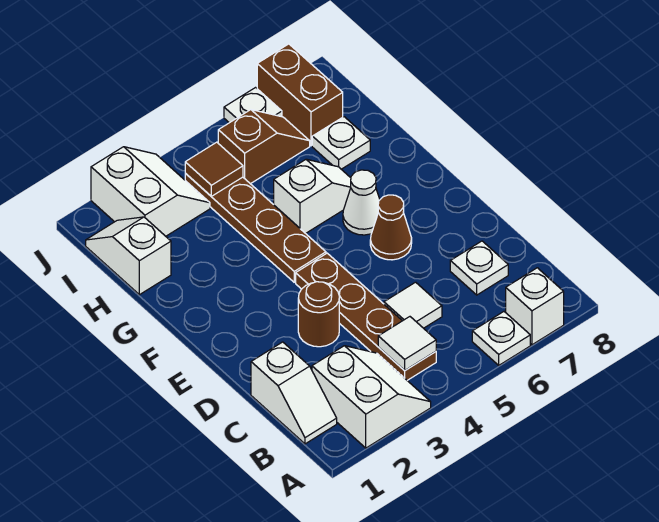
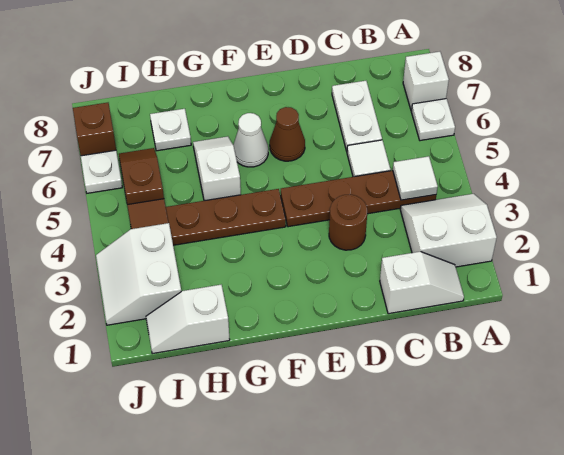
white plate C7 level 1 -> white plate C6:C7 level 1
white slope I2:J3 level 1 top 2 -> white slope I2:J3 level 1 top I
brown brick I7:J7 level 1 -> brown brick J7 level 1

